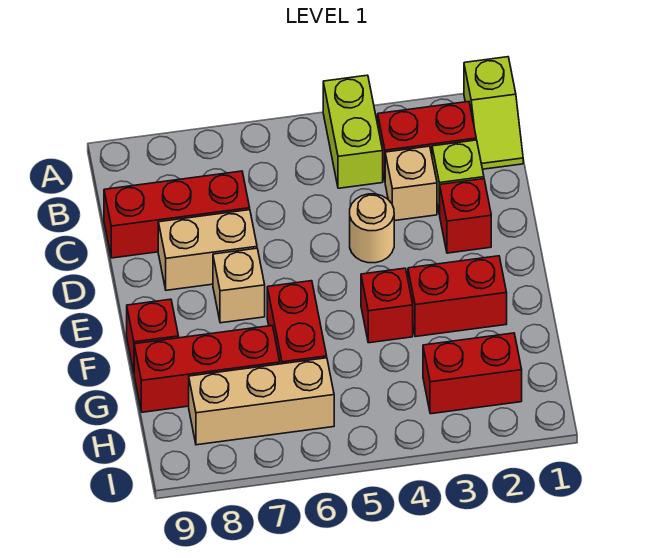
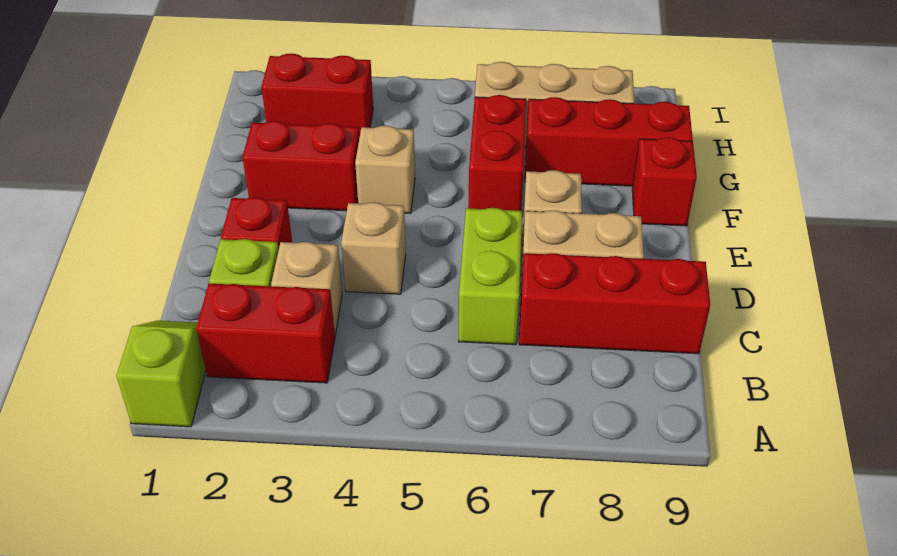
lime brick A4:B4 level 1 -> lime brick C6:D6 level 1
tan round brick D4 level 1 -> tan brick D4 level 1
red brick F4 level 1 -> tan brick F4 level 1

